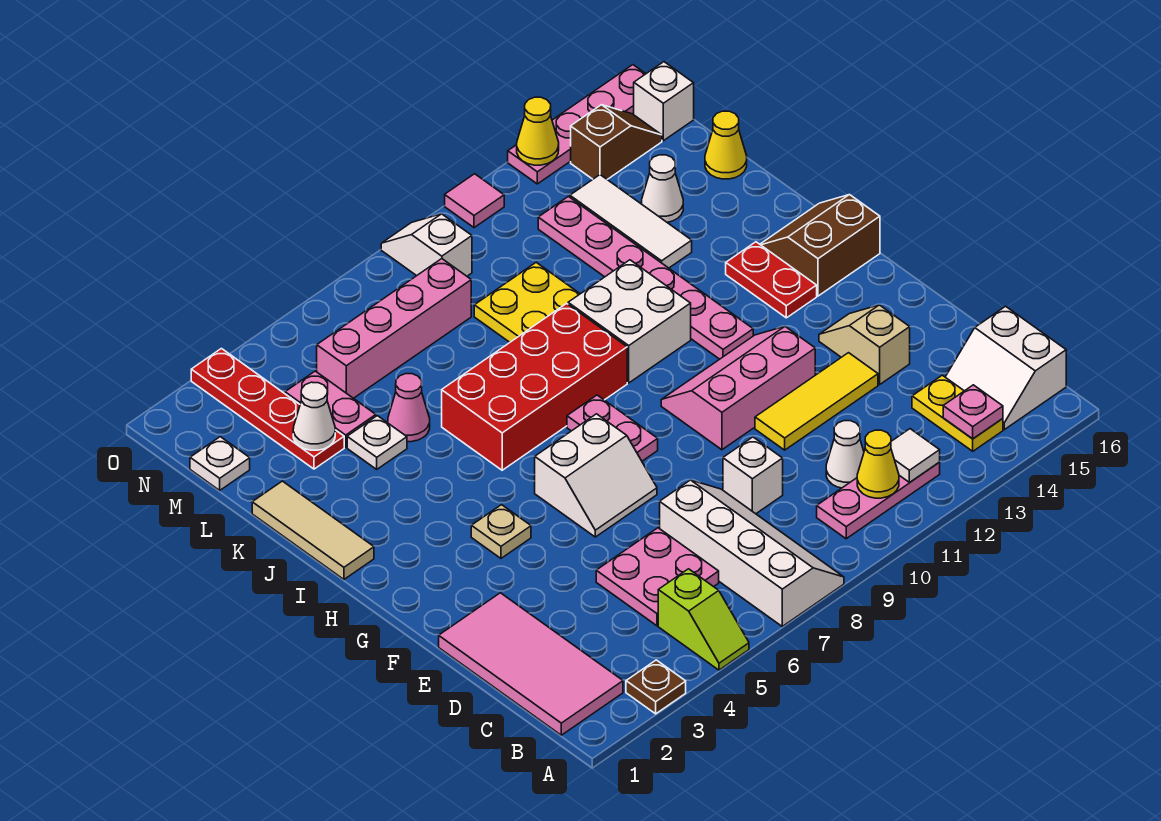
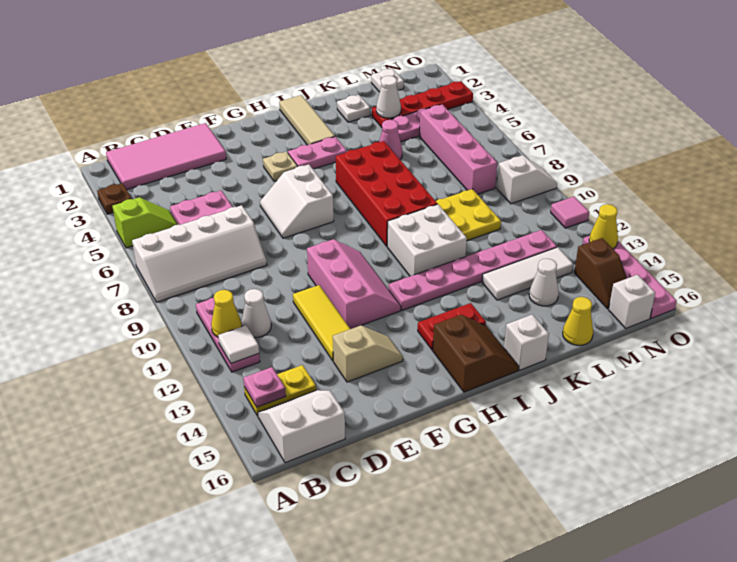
lime slope A5:B5 level 1 top B -> lime slope A5:B5 level 1 top A
white brick D9 level 1 -> white brick J16 level 1
pink plate G8:H8 level 1 -> pink plate H4:I4 level 1
tan tile I1:K1 level 1 -> tan tile I1:I3 level 1
white plate K4 level 1 -> white plate K2 level 1

